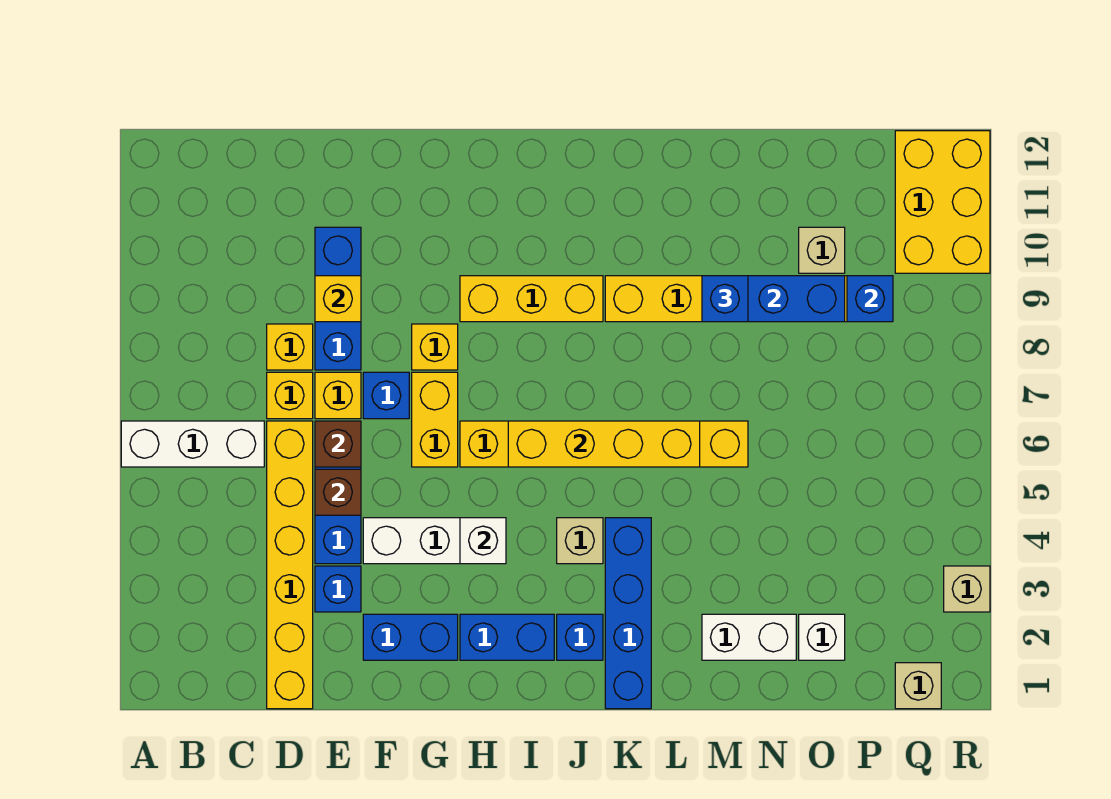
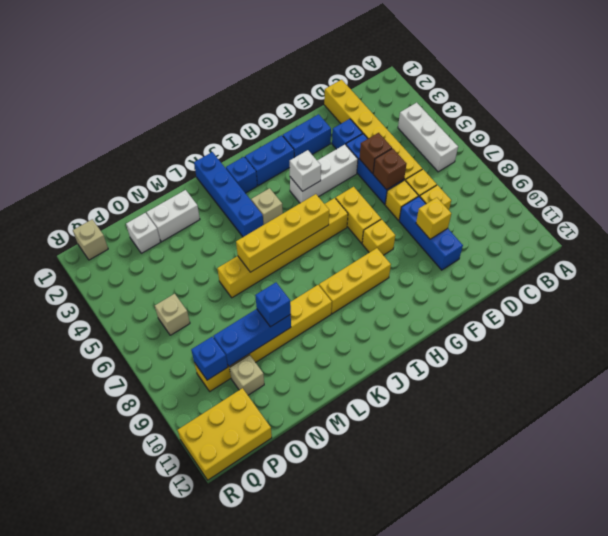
white brick A6:C6 level 1 -> white brick B4:B6 level 1
blue brick F7 level 1 -> none
yellow brick Q10:R12 level 1 -> yellow brick P11:R12 level 1
tan brick R3 level 1 -> tan brick P6 level 1

